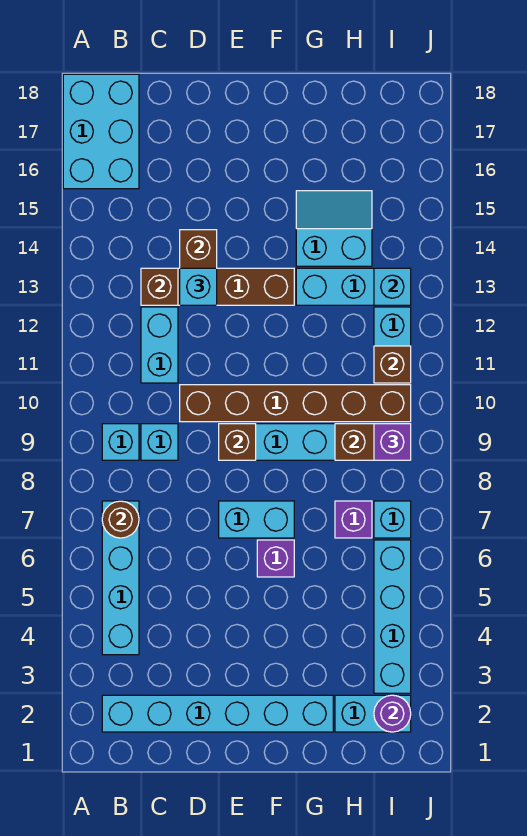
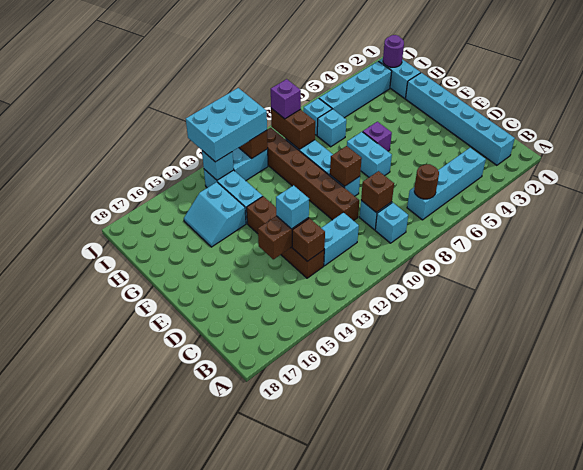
cyan brick A16:B18 level 1 -> cyan brick I11:J13 level 3
none -> brown brick C9 level 2
purple brick H7 level 1 -> cyan brick H7 level 1

